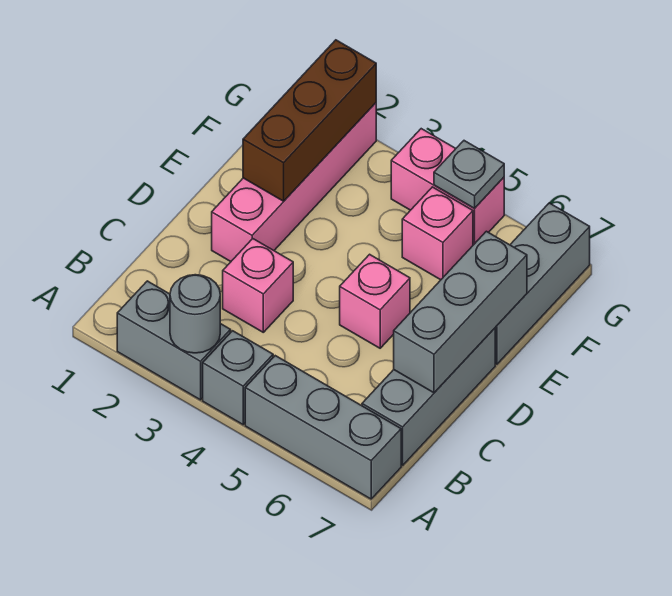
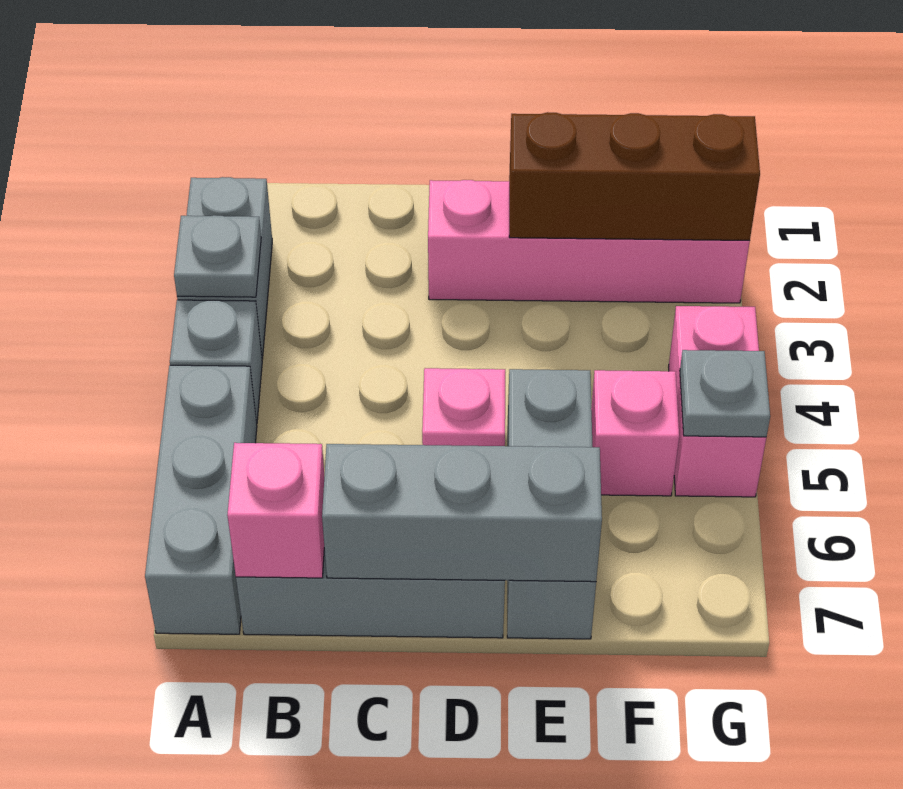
grey round brick A3 level 2 -> grey plate A3 level 2
pink brick C3 level 1 -> pink brick B7 level 2
grey brick E7:G7 level 1 -> grey brick E5:E7 level 1

